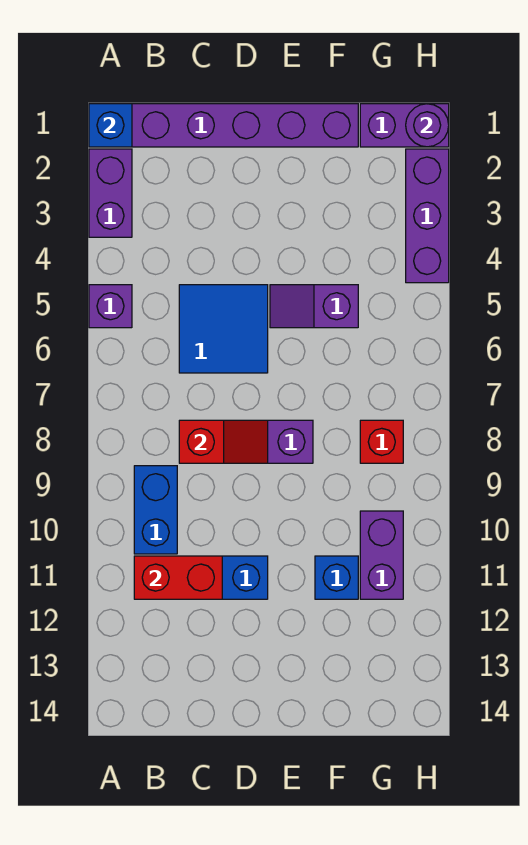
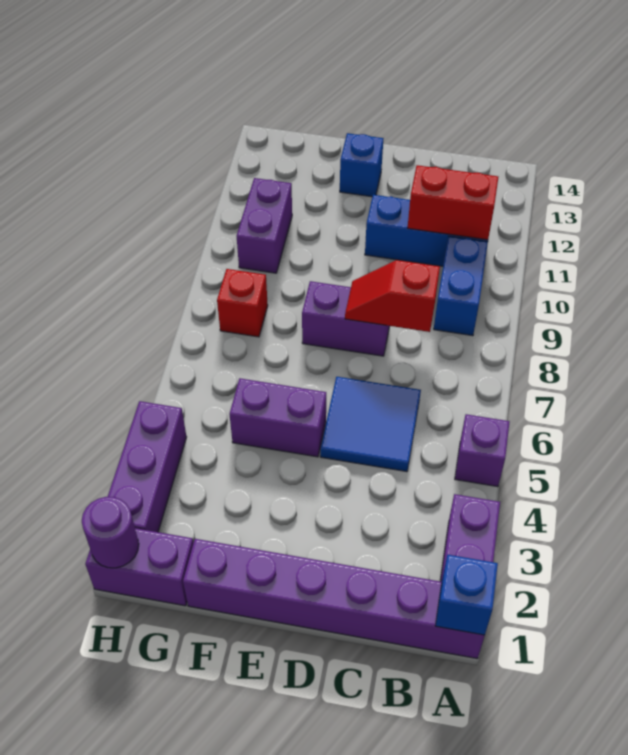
purple slope E5:F5 level 1 top F -> purple brick E5:F5 level 1
blue brick F11 level 1 -> blue brick E13 level 1

